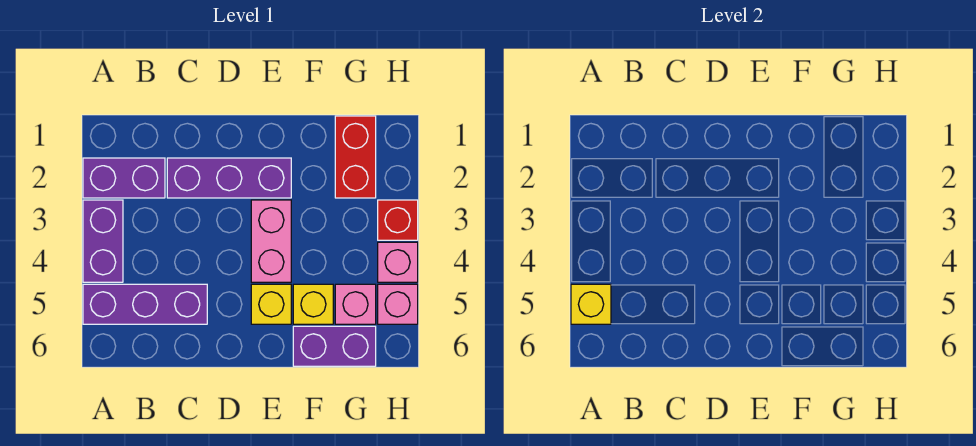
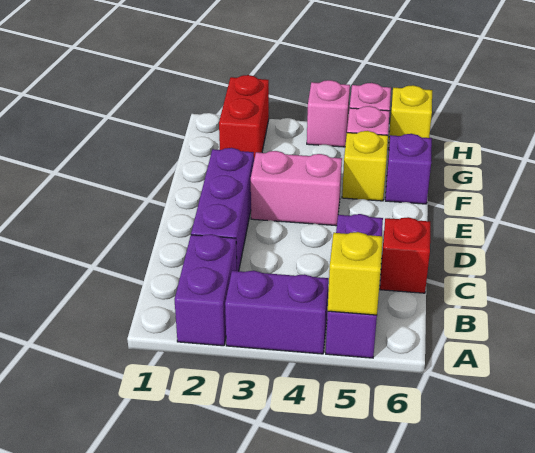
yellow brick E5 level 1 -> yellow brick H6 level 1
purple brick F6:G6 level 1 -> purple brick F6 level 1
red brick G1:G2 level 1 -> red brick G2:H2 level 1
red brick H3 level 1 -> red brick C6 level 1

